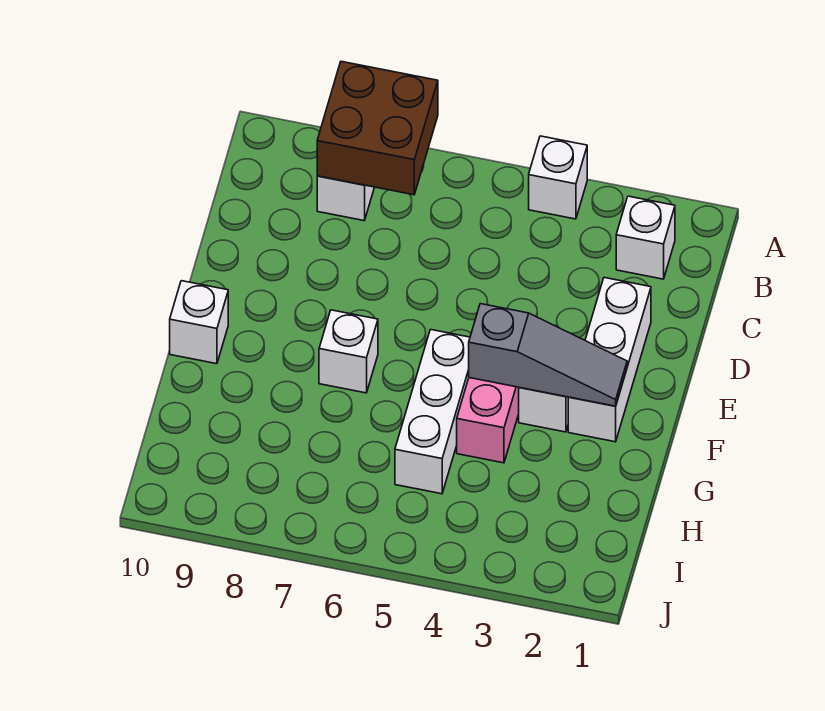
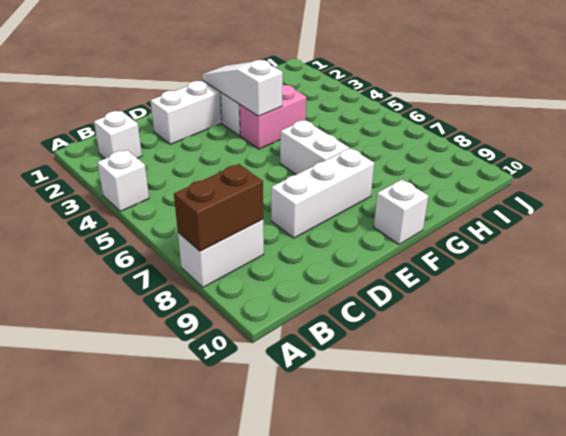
brown brick A7:B8 level 2 -> brown brick A8:B8 level 2
grey slope F2:F4 level 2 top 4 -> white slope F2:F4 level 2 top 4
white brick F5:H5 level 1 -> white brick D8:F8 level 1
white brick F7 level 1 -> white brick F6:F7 level 1

